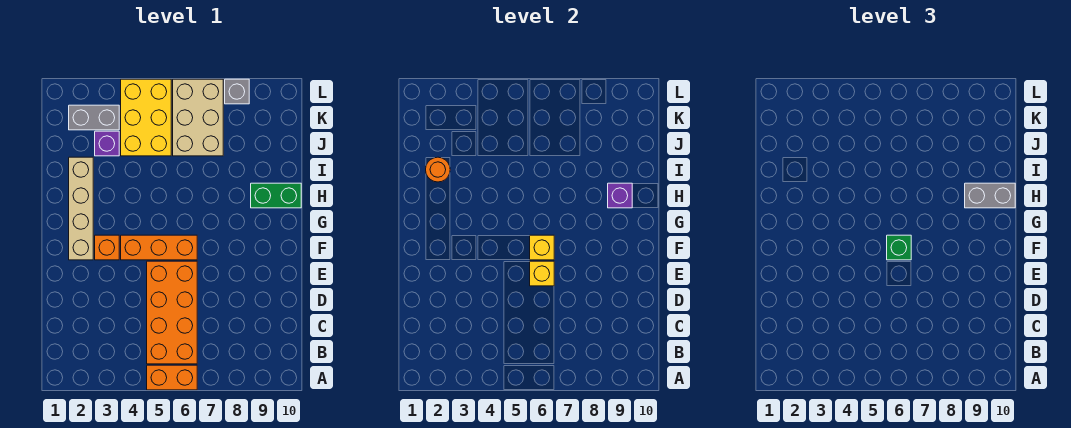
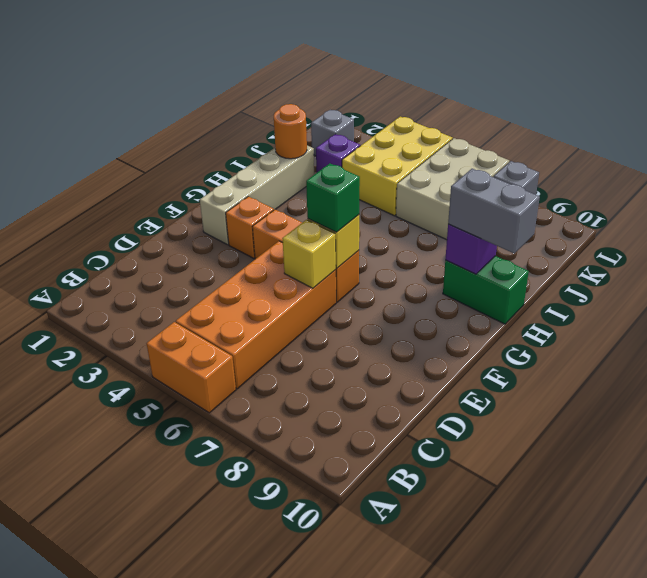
grey brick K2:K3 level 1 -> grey brick K2 level 1

